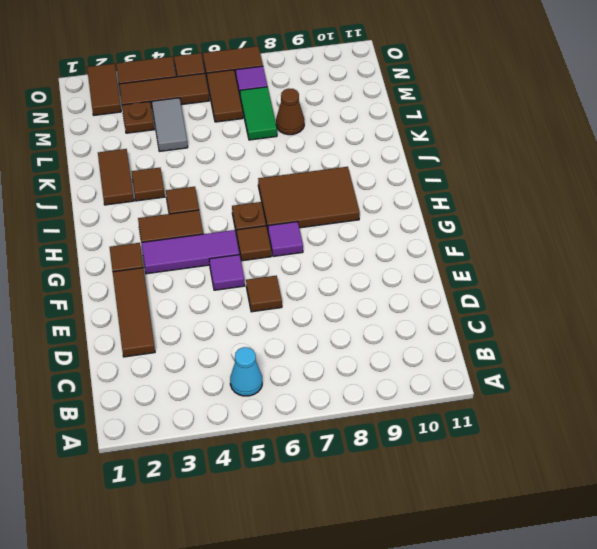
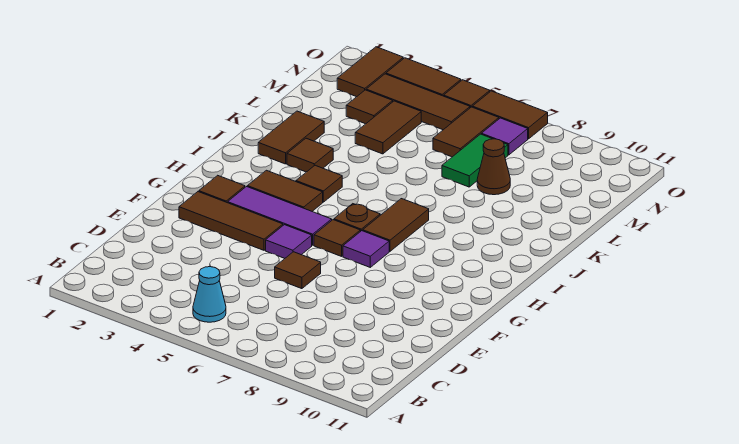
brown tile D2:F2 level 1 -> brown tile F2:F4 level 1
brown tile H7:I9 level 1 -> brown tile H7:I7 level 1
grey tile L4:M4 level 1 -> brown tile L4:M4 level 1
brown plate M3 level 1 -> brown tile M3 level 1

